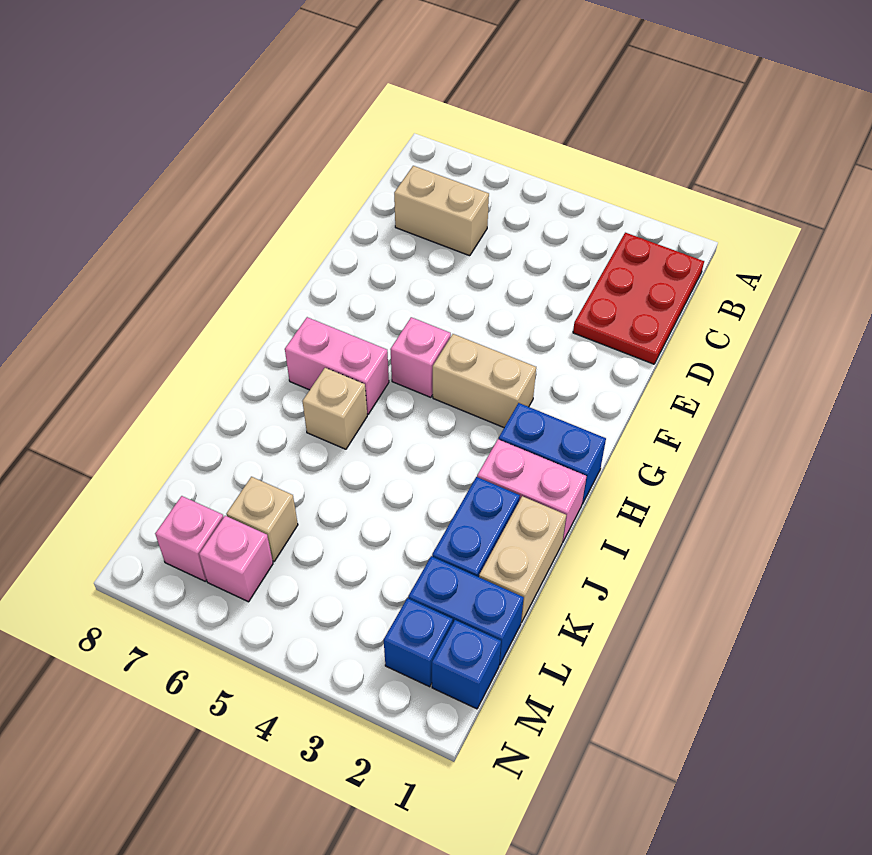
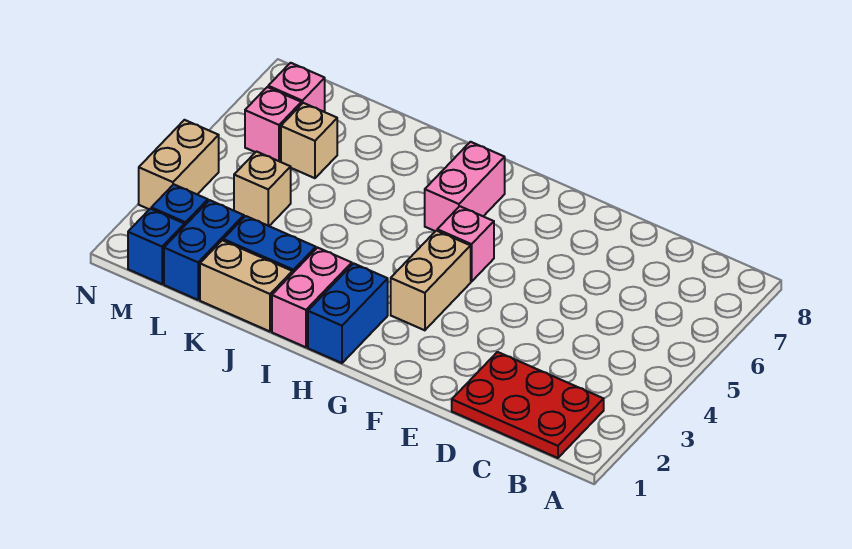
tan brick C6:C7 level 1 -> tan brick N3:N4 level 1
tan brick I6 level 1 -> tan brick L4 level 1

